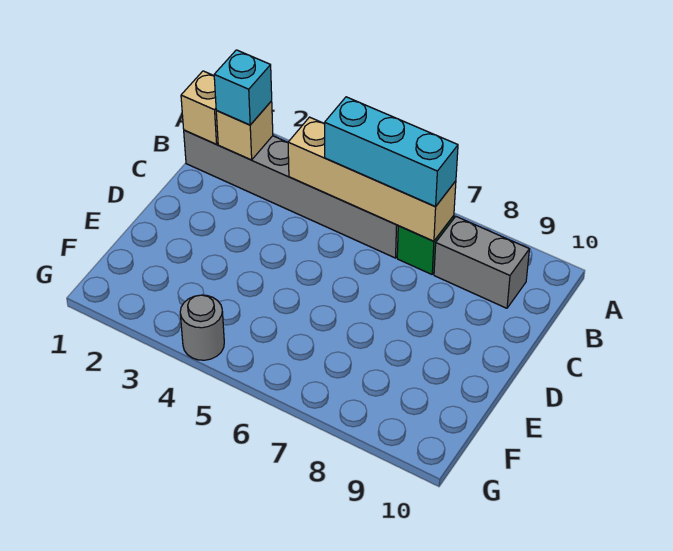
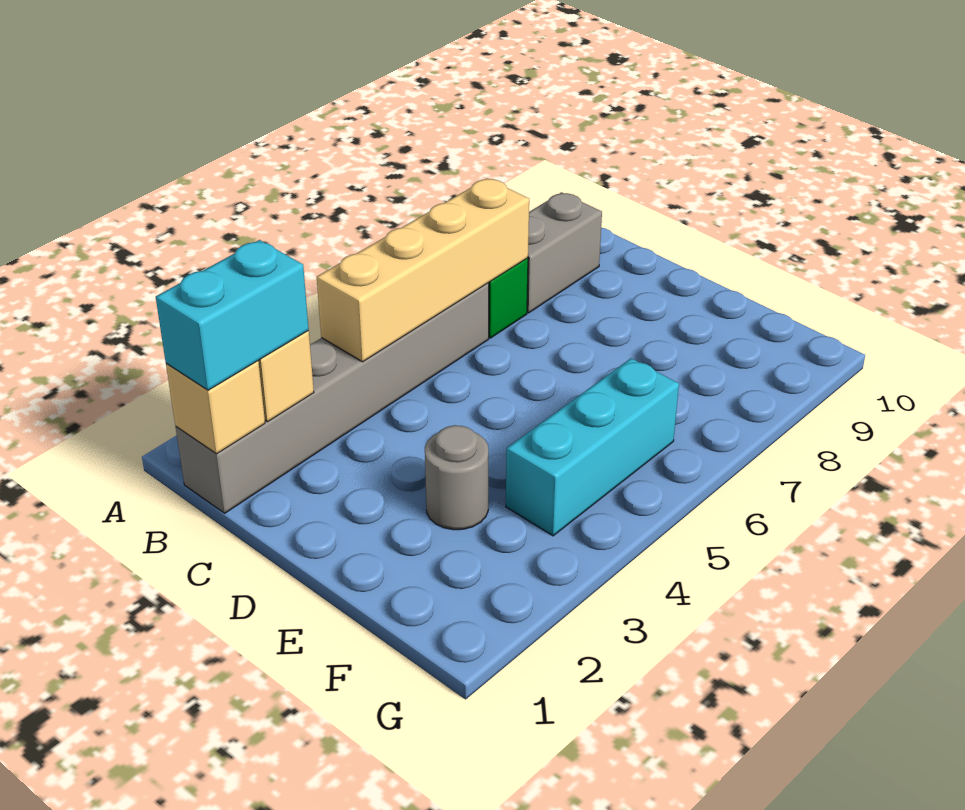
cyan brick B2 level 3 -> cyan brick B1:B2 level 3
cyan brick B5:B7 level 3 -> cyan brick F4:F6 level 1
grey round brick G4 level 1 -> grey round brick E3 level 1

